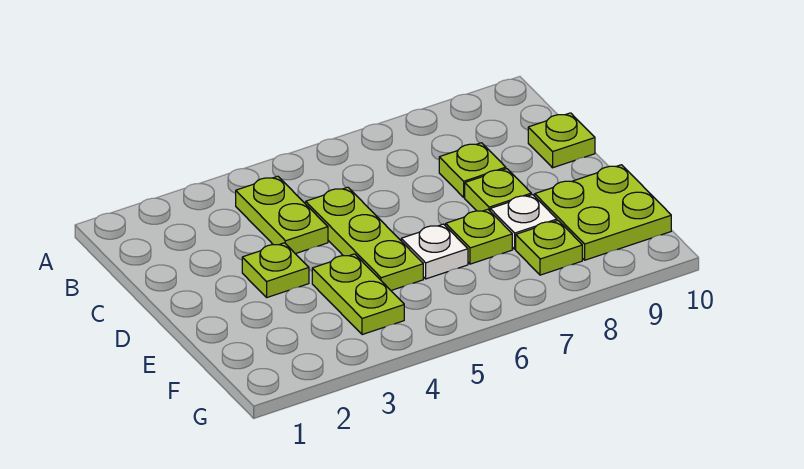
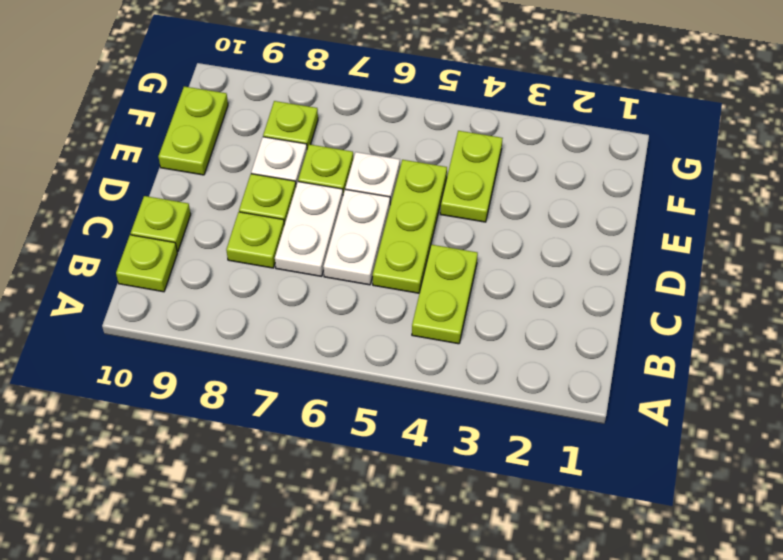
none -> white plate C6:D6 level 1
none -> white plate C7:D7 level 1
lime plate D3 level 1 -> lime plate B10 level 1
lime plate E9:F10 level 1 -> lime plate E10:F10 level 1

